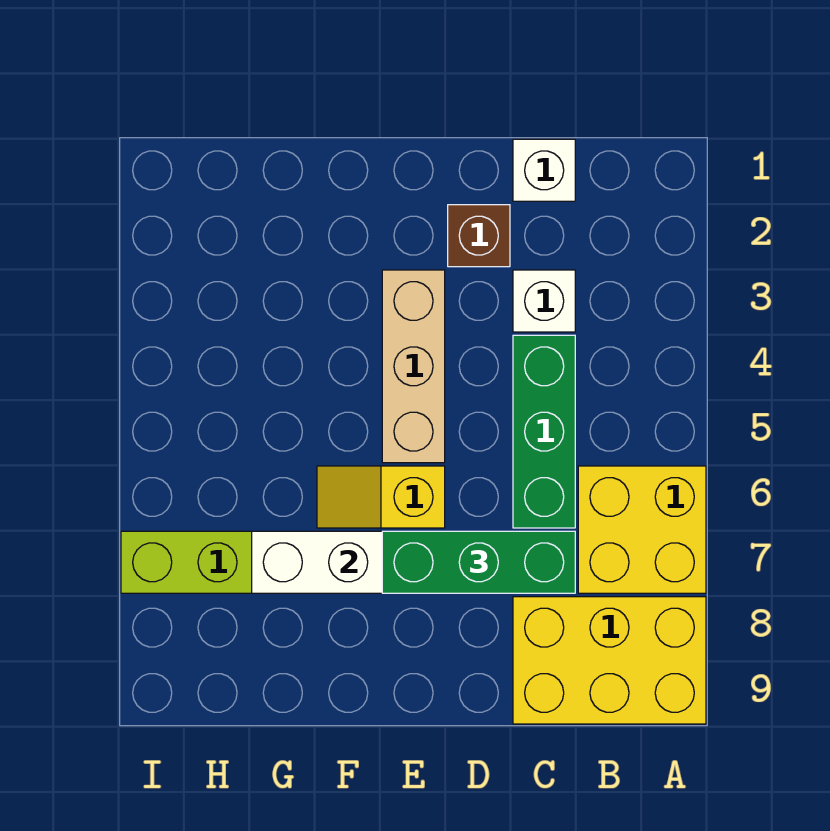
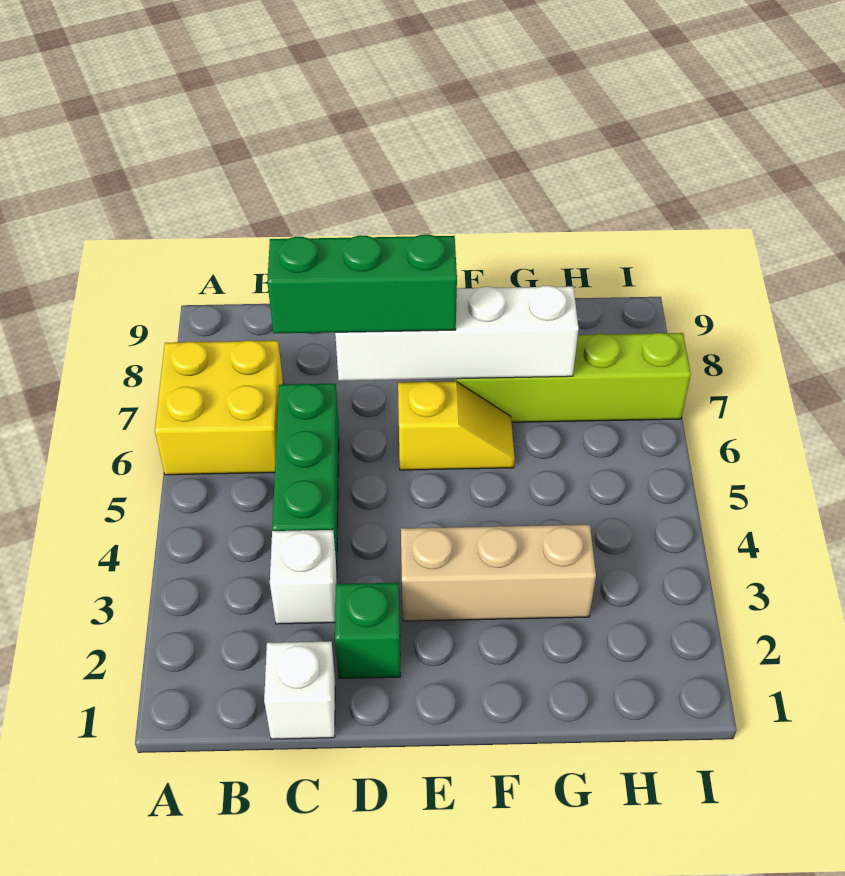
yellow brick A8:C9 level 1 -> none
brown brick D2 level 1 -> green brick D2 level 1
tan brick E3:E5 level 1 -> tan brick E3:G3 level 1

